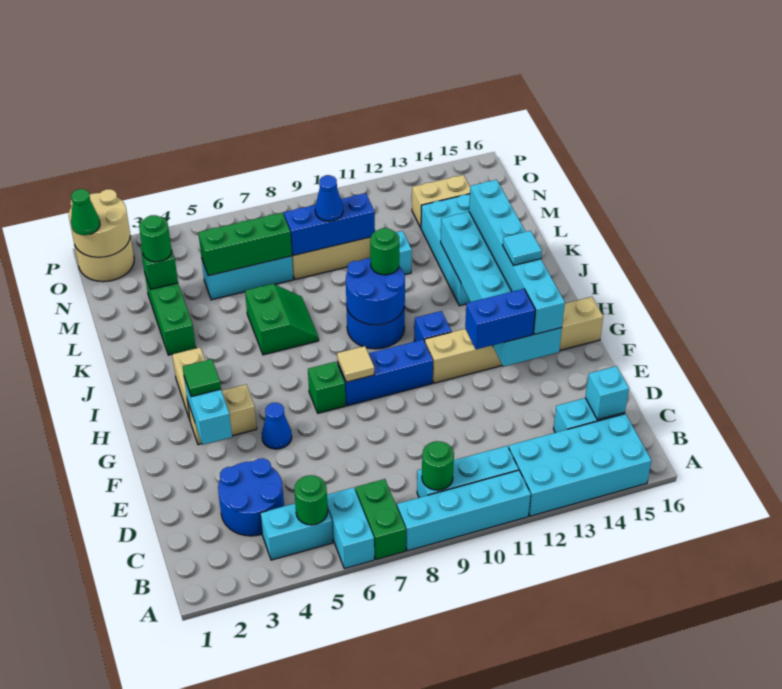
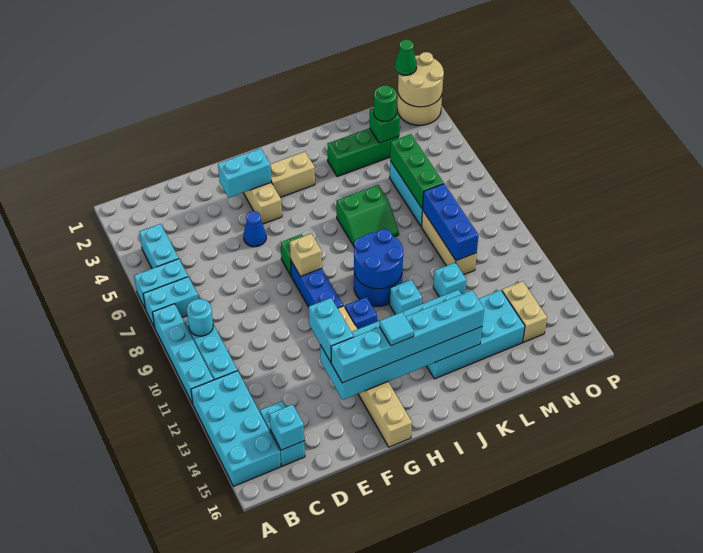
green brick A7:B7 level 1 -> cyan brick A7:B7 level 1
green round brick B5 level 2 -> none
green round brick B9 level 2 -> cyan round brick B9 level 2
blue round brick C3:D4 level 1 -> none
blue brick F12:F13 level 3 -> cyan brick F12:F13 level 3
green tile G3 level 3 -> none
tan tile G8 level 2 -> tan brick G8 level 2
green round brick J10 level 3 -> none
none -> cyan brick J11 level 1
blue cone M9 level 3 -> none

